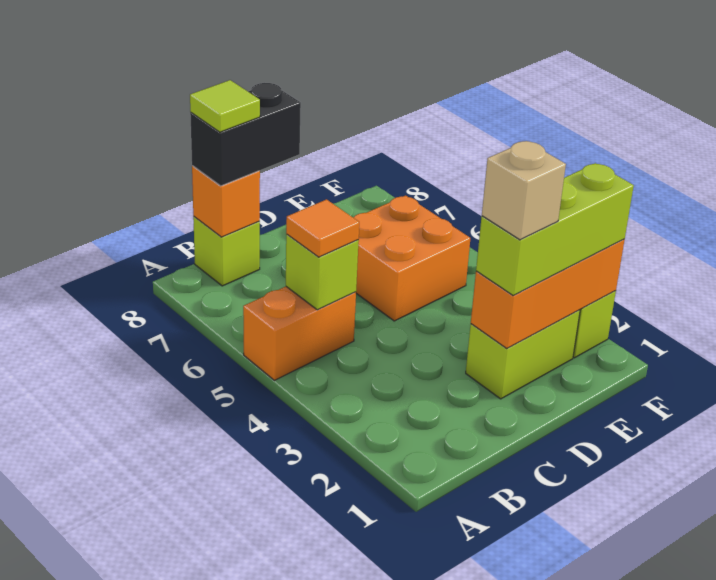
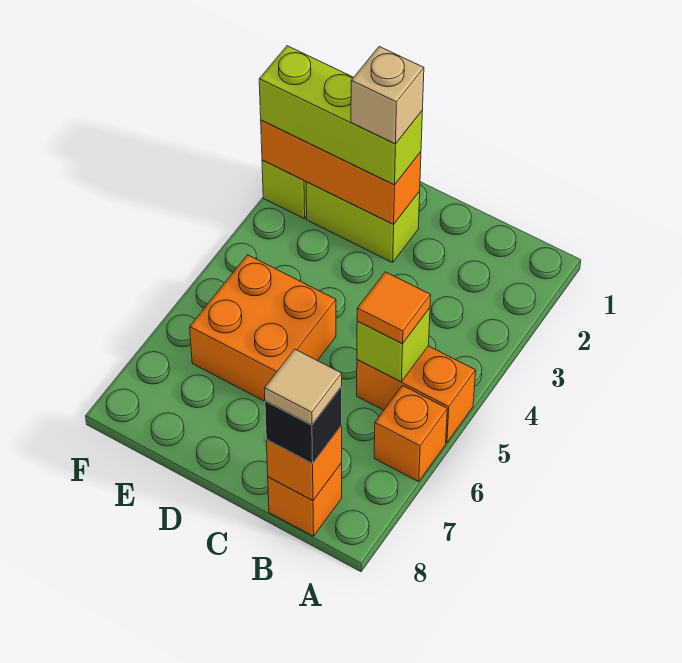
none -> orange brick A6 level 1
lime brick B8 level 1 -> orange brick B8 level 1
black brick B8:C8 level 3 -> black brick B8 level 3
lime tile B8 level 4 -> tan tile B8 level 4

